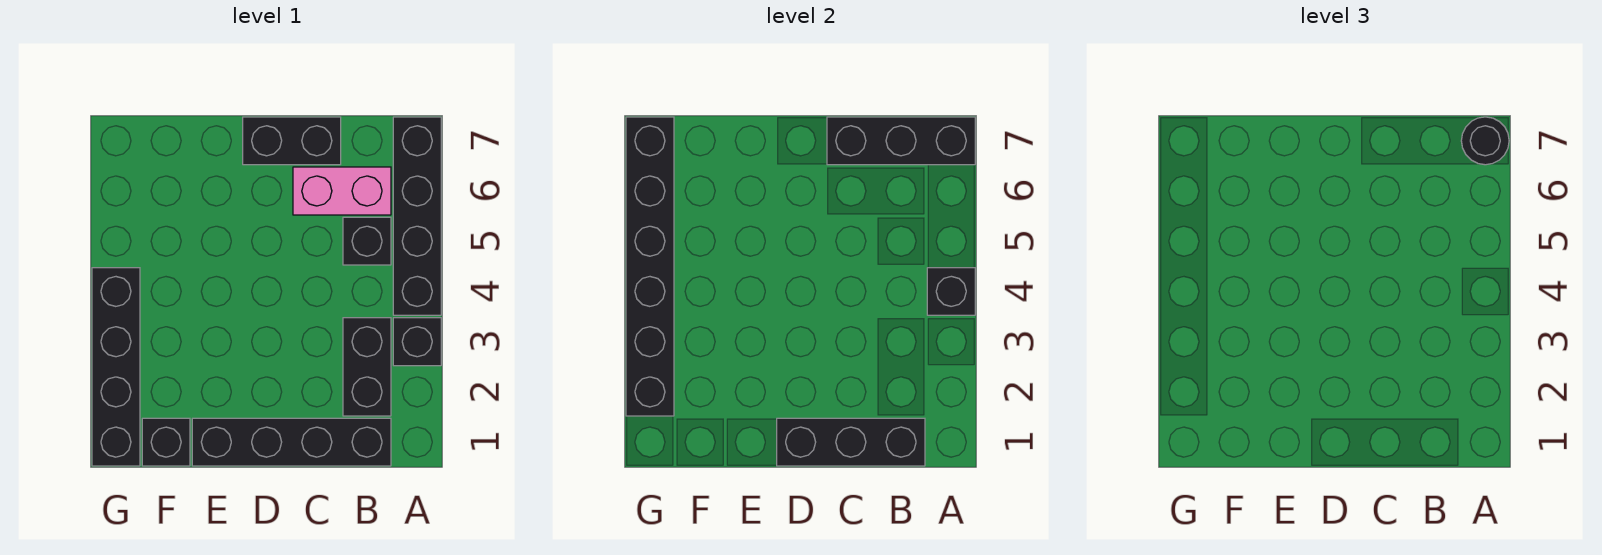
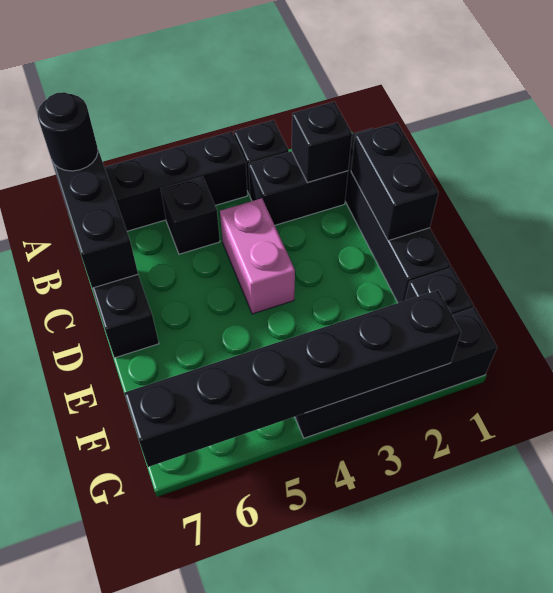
black brick A4 level 2 -> black brick B2 level 2
black brick B1:D1 level 2 -> black brick C1:D1 level 2
pink brick B6:C6 level 1 -> pink brick C4:D4 level 1

